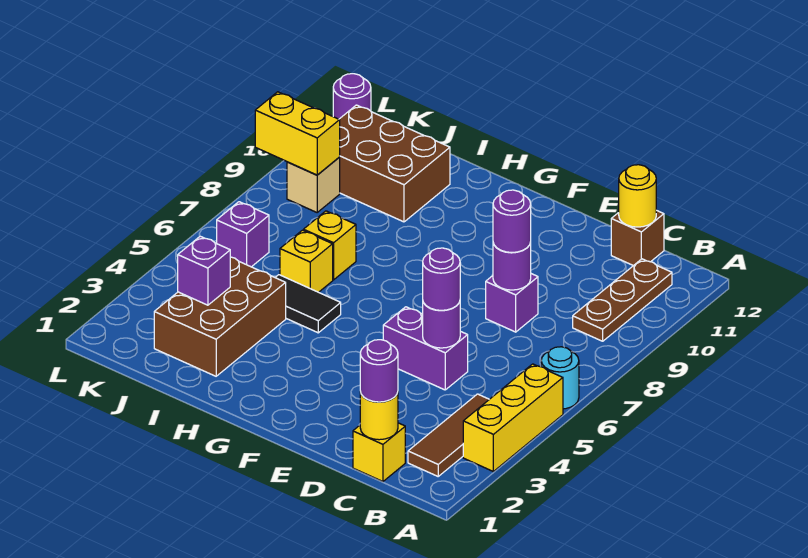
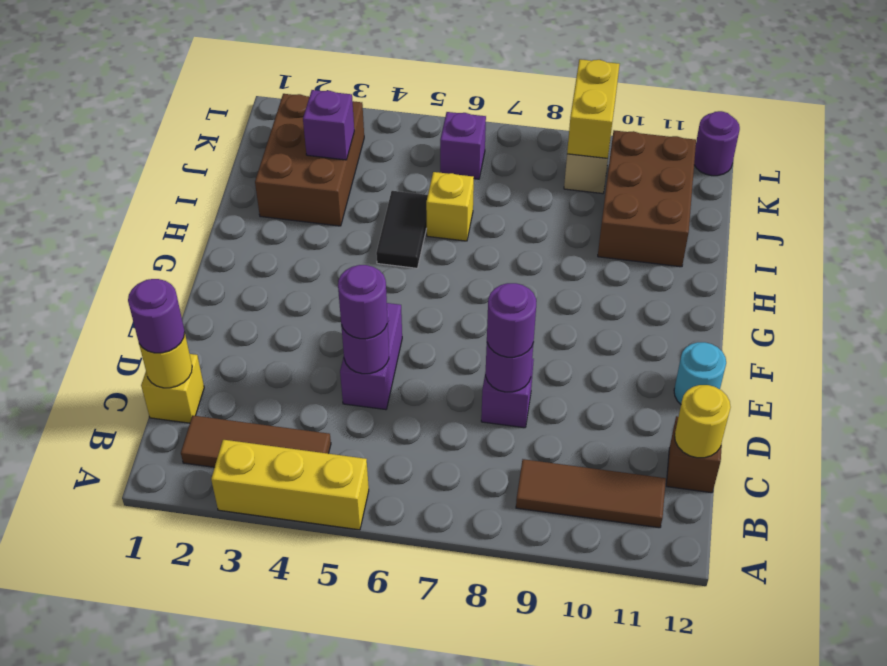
cyan round brick A6 level 1 -> cyan round brick E12 level 1
brown plate B9:B11 level 1 -> brown tile B9:B11 level 1
brown brick I2:J4 level 1 -> brown brick I2:K3 level 1
yellow brick I7 level 1 -> none

